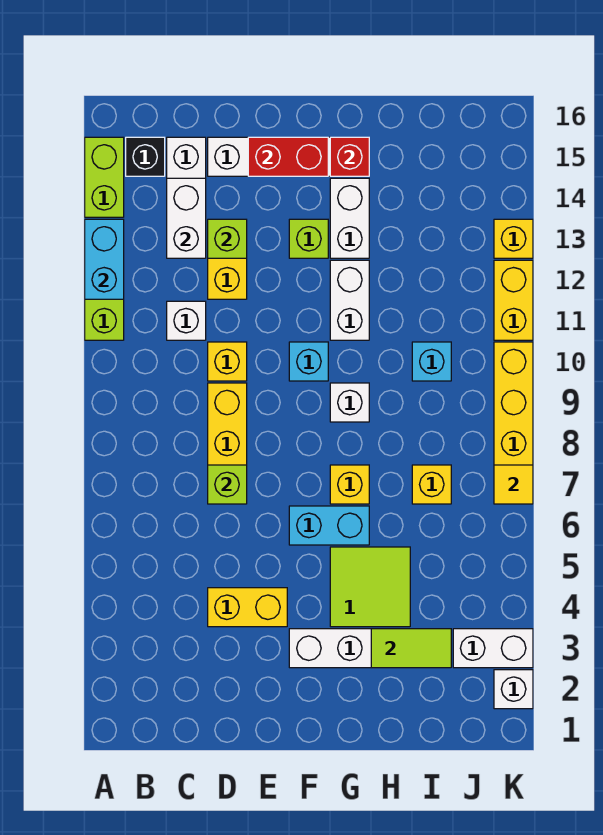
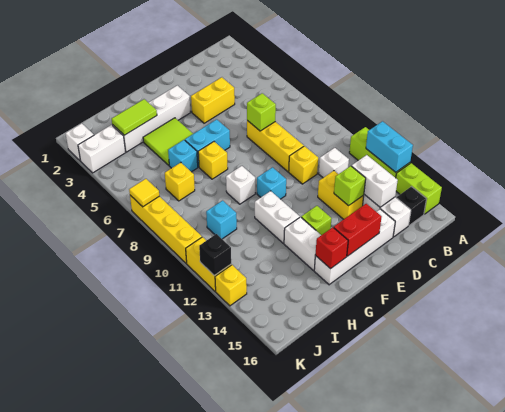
none -> cyan brick H6 level 1
none -> black brick K12 level 2

